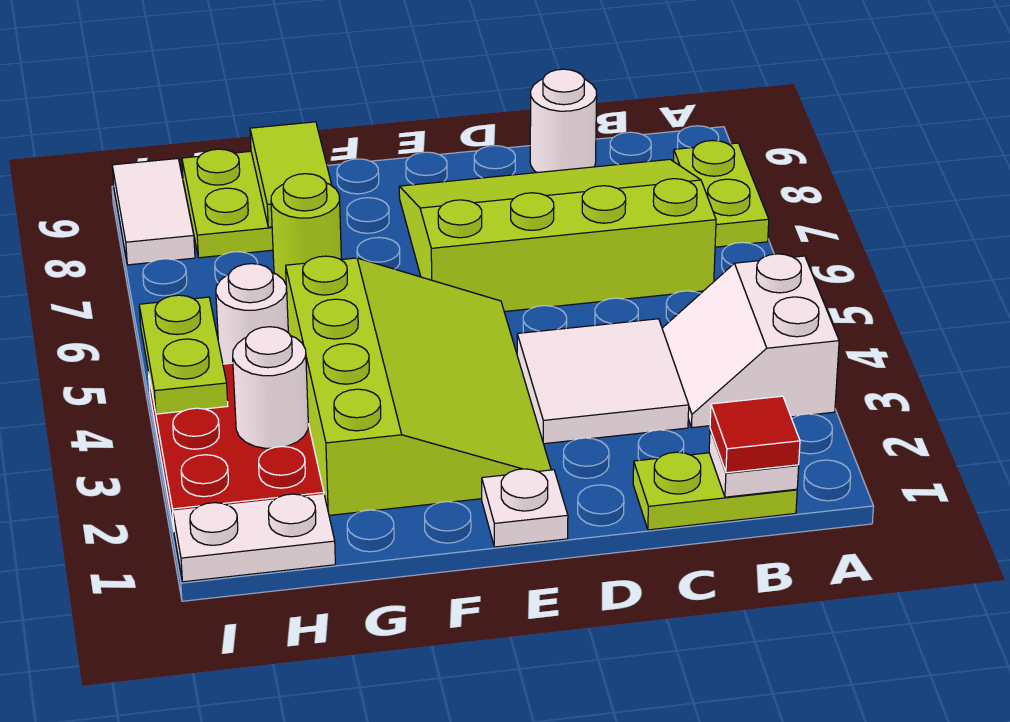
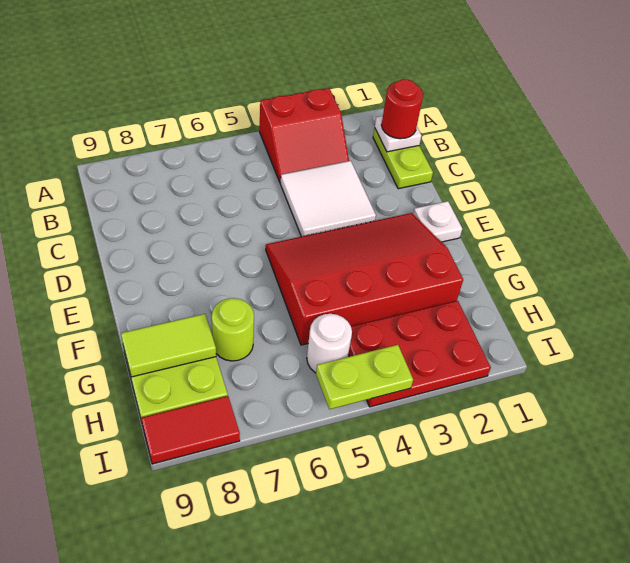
white slope A3:B4 level 1 top A -> red slope A3:B4 level 1 top A
lime plate A7:A8 level 1 -> none
red tile B1 level 3 -> red round brick B1 level 3
lime slope B6:E8 level 1 top 6 -> none
white round brick C9 level 1 -> none
lime slope E2:G5 level 1 top G -> red slope E2:G5 level 1 top G
white plate H1:I1 level 1 -> none
white round brick H3 level 2 -> none
white tile I8:I9 level 1 -> red tile I8:I9 level 1

